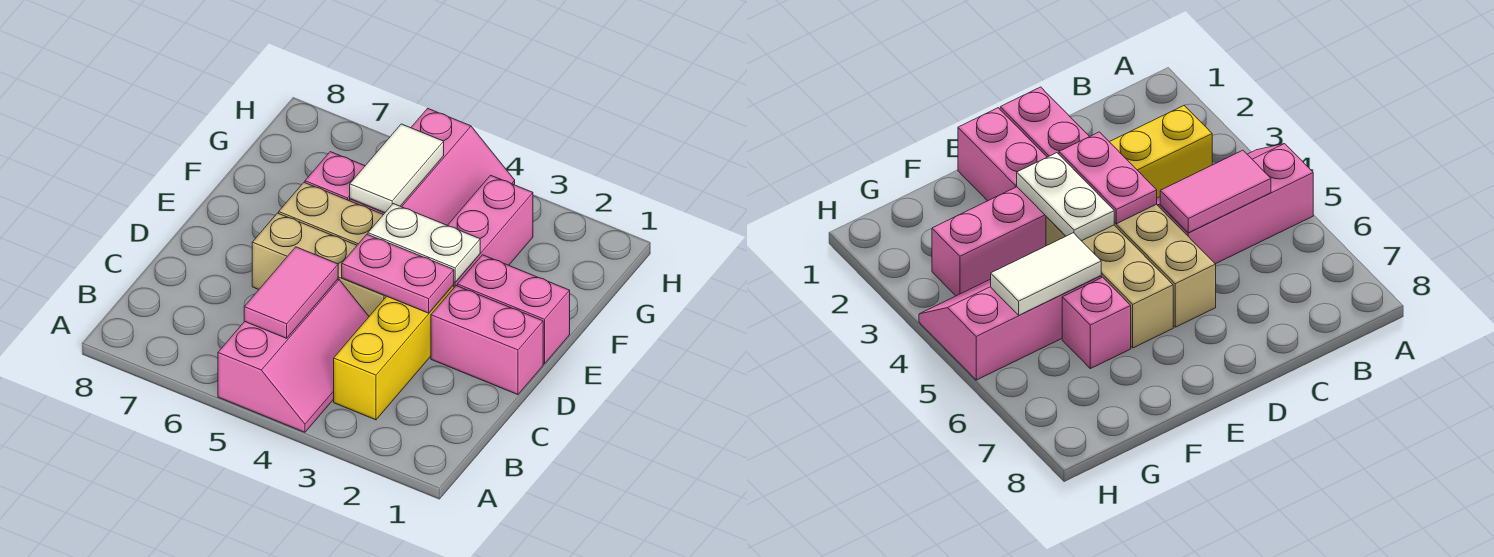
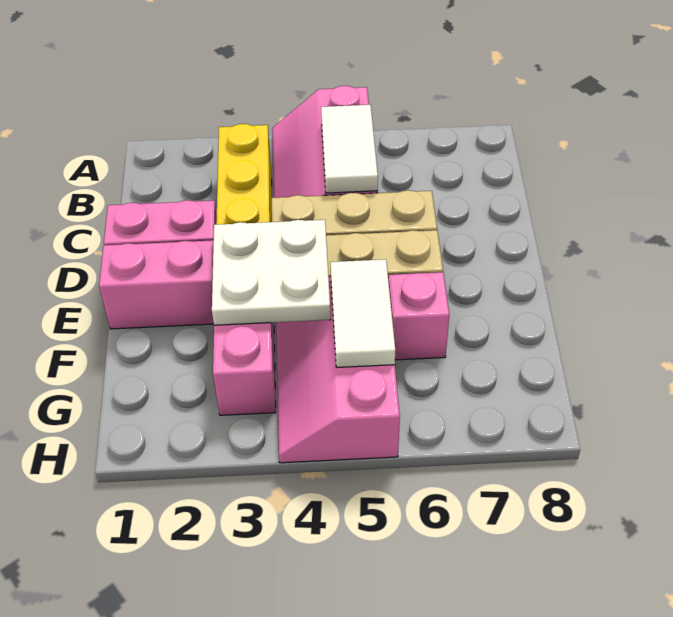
pink tile B5:C5 level 2 -> white tile B5:C5 level 2
pink plate D3:D4 level 2 -> none
white plate E3:E4 level 2 -> white plate E3:F4 level 2

